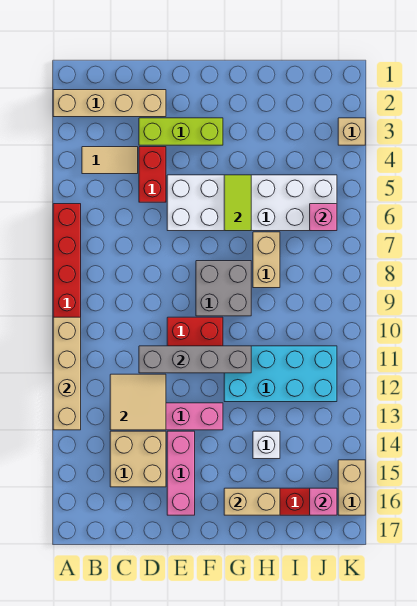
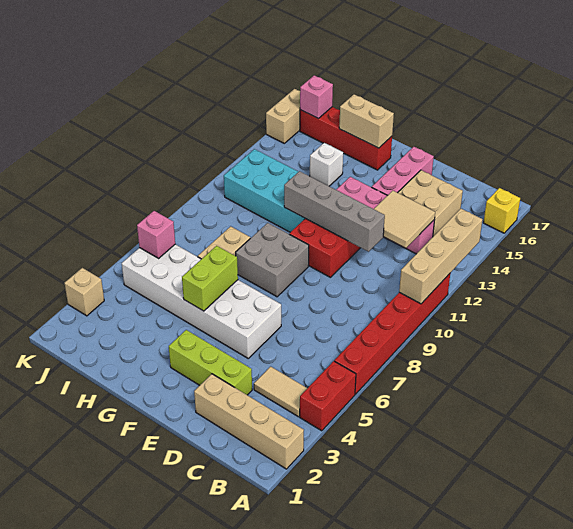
none -> yellow brick A16 level 1
red brick D4:D5 level 1 -> red brick A4:A5 level 1
lime tile G5:G6 level 2 -> lime brick G5:G6 level 2

